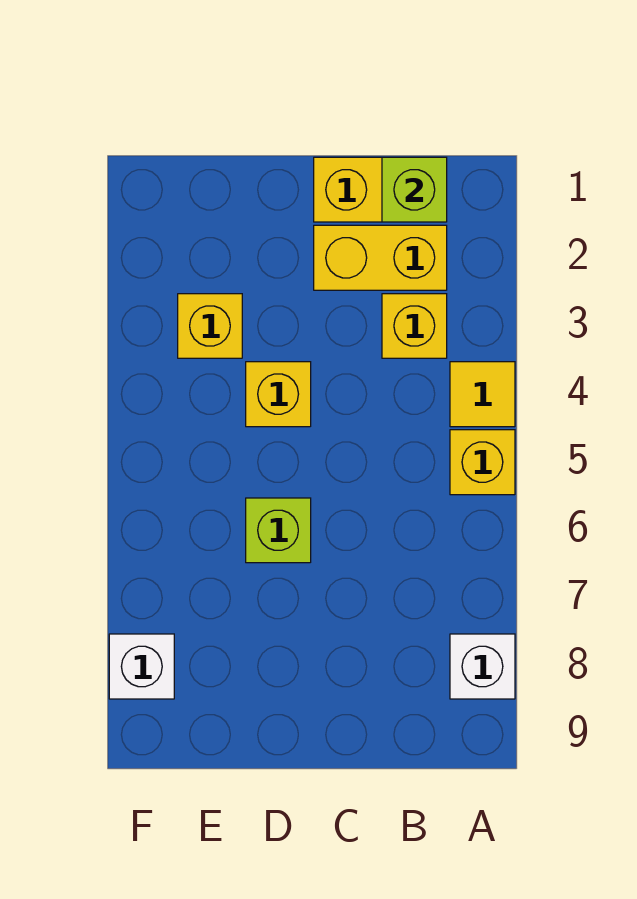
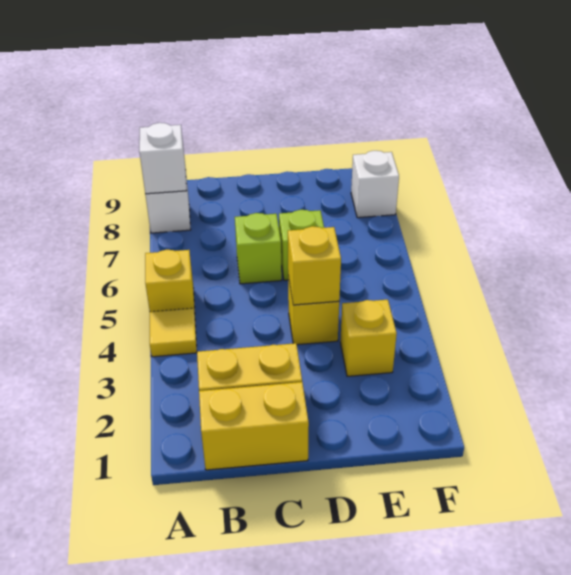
none -> white brick A8 level 2
lime brick B1 level 2 -> lime brick C6 level 1
yellow brick B3 level 1 -> yellow brick D4 level 2

